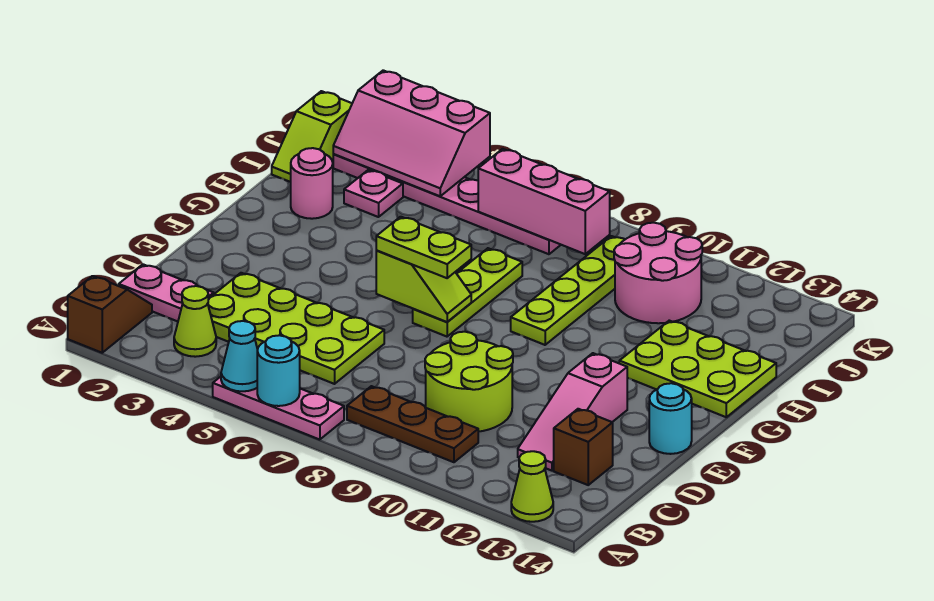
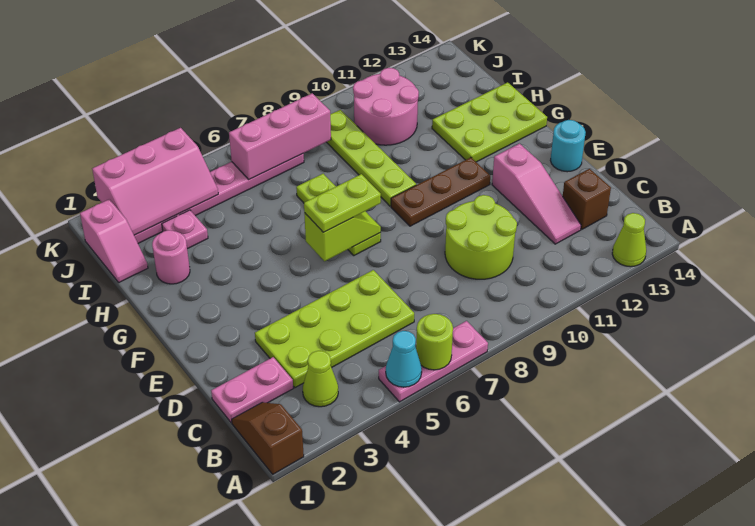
cyan round brick A6 level 2 -> lime round brick A6 level 2
brown plate B8:B10 level 1 -> brown plate F9:F11 level 1
lime slope I1:J1 level 1 top J -> pink slope I1:J1 level 1 top J

